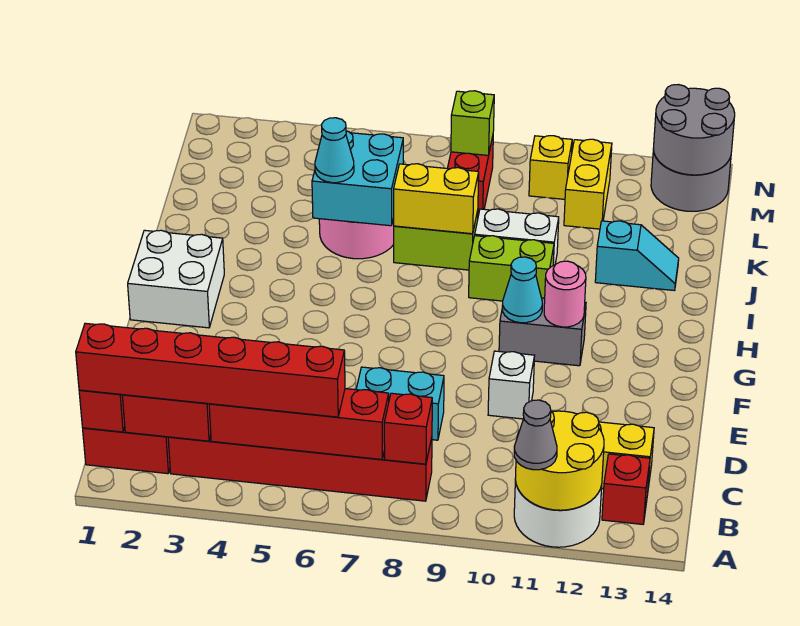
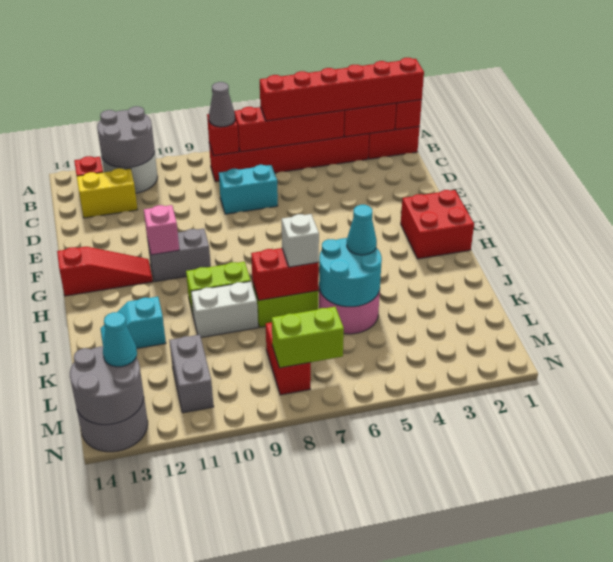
yellow round brick A11:B12 level 2 -> grey round brick A11:B12 level 2
grey cone A11 level 3 -> grey cone B8 level 3
white brick E10 level 1 -> white brick J7 level 3
white brick G1:H2 level 1 -> red brick G1:H2 level 1
cyan cone G10 level 2 -> cyan cone M13 level 3
pink round brick G11 level 2 -> pink brick G11 level 2
none -> red slope G12:G14 level 1 top 14
cyan brick J5:K6 level 2 -> cyan round brick J5:K6 level 2
yellow brick J7:J8 level 2 -> red brick J7:J8 level 2
yellow brick L11:M11 level 1 -> grey brick L11:M11 level 1
lime brick M8 level 2 -> lime brick M7:M8 level 2
yellow brick M10 level 1 -> none

